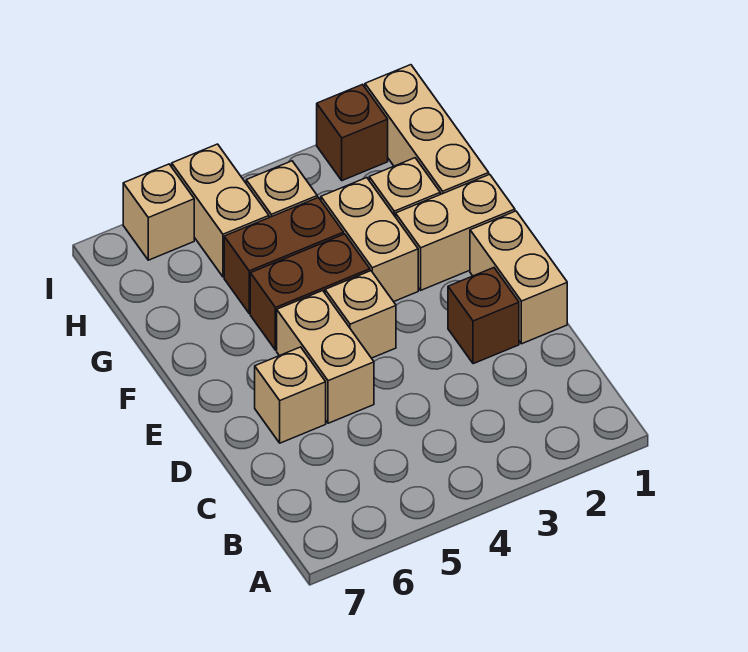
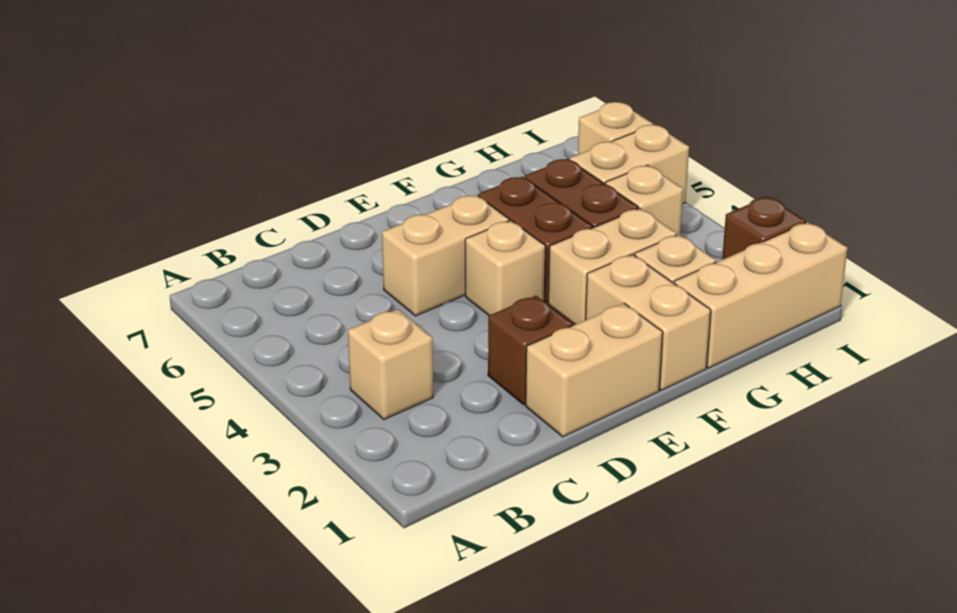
tan brick D6 level 1 -> tan brick B3 level 1

